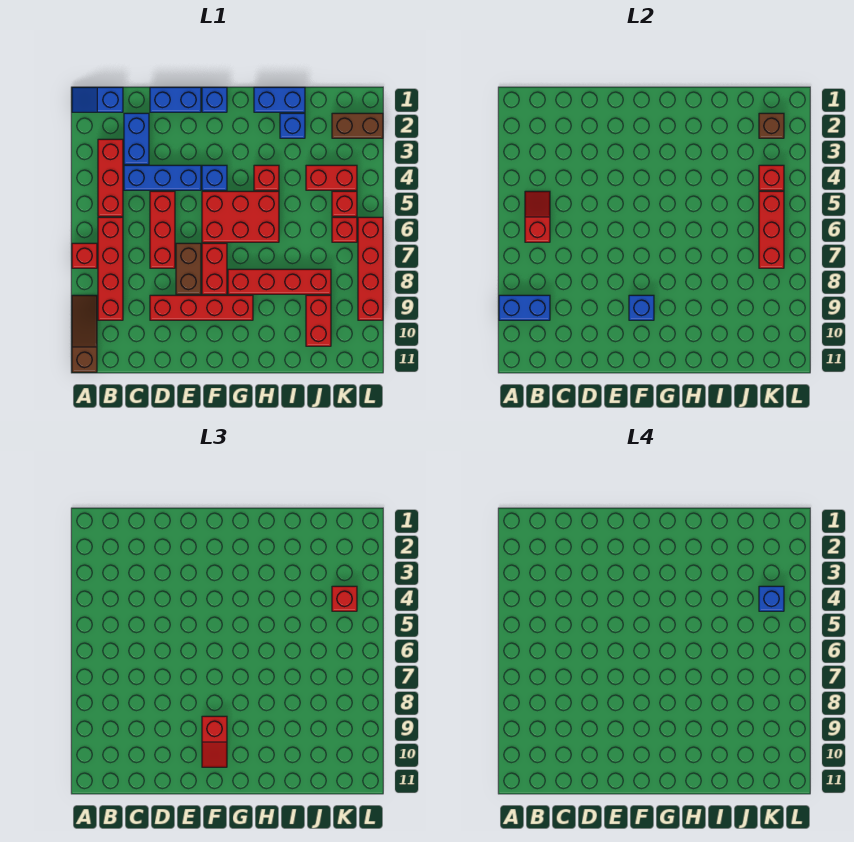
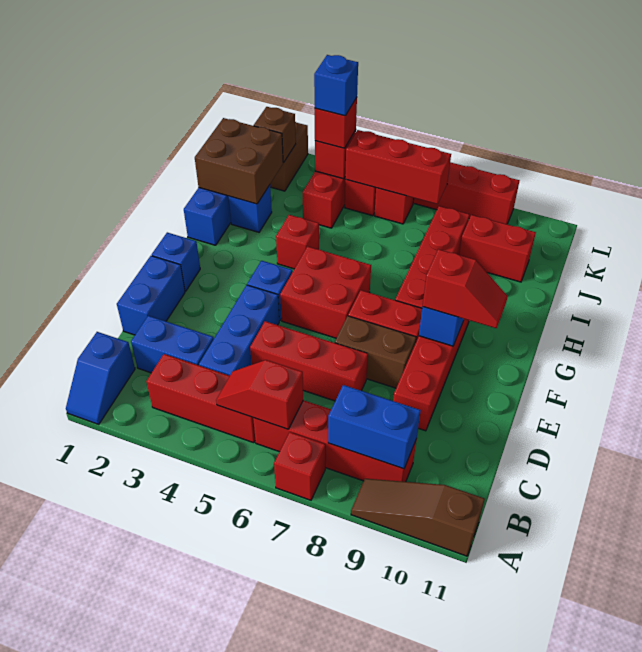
blue brick A9:B9 level 2 -> blue brick B8:B9 level 2
red brick F5:H6 level 1 -> red brick F5:G6 level 1
none -> brown brick I1:J2 level 2

